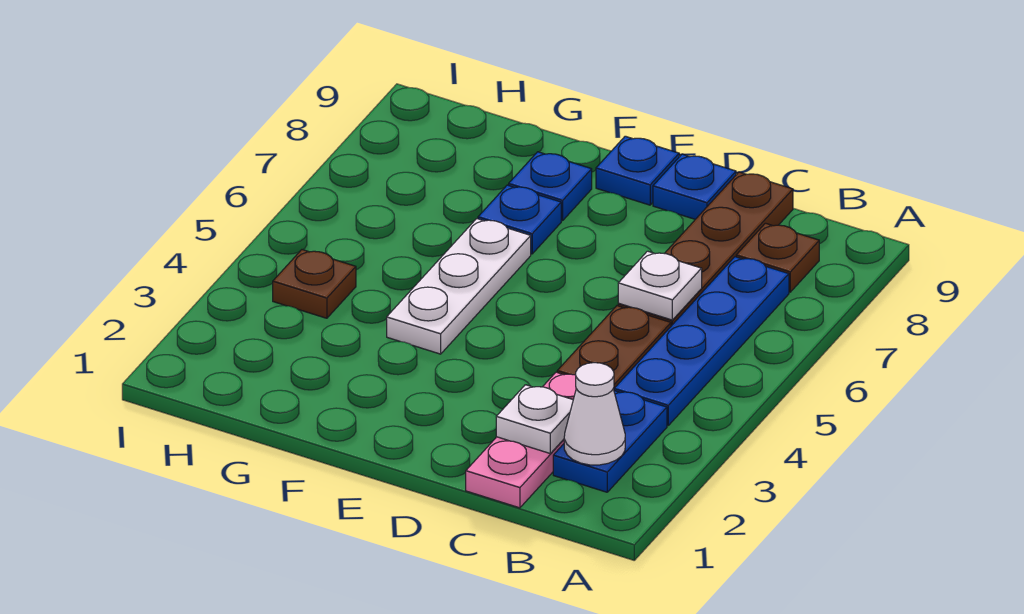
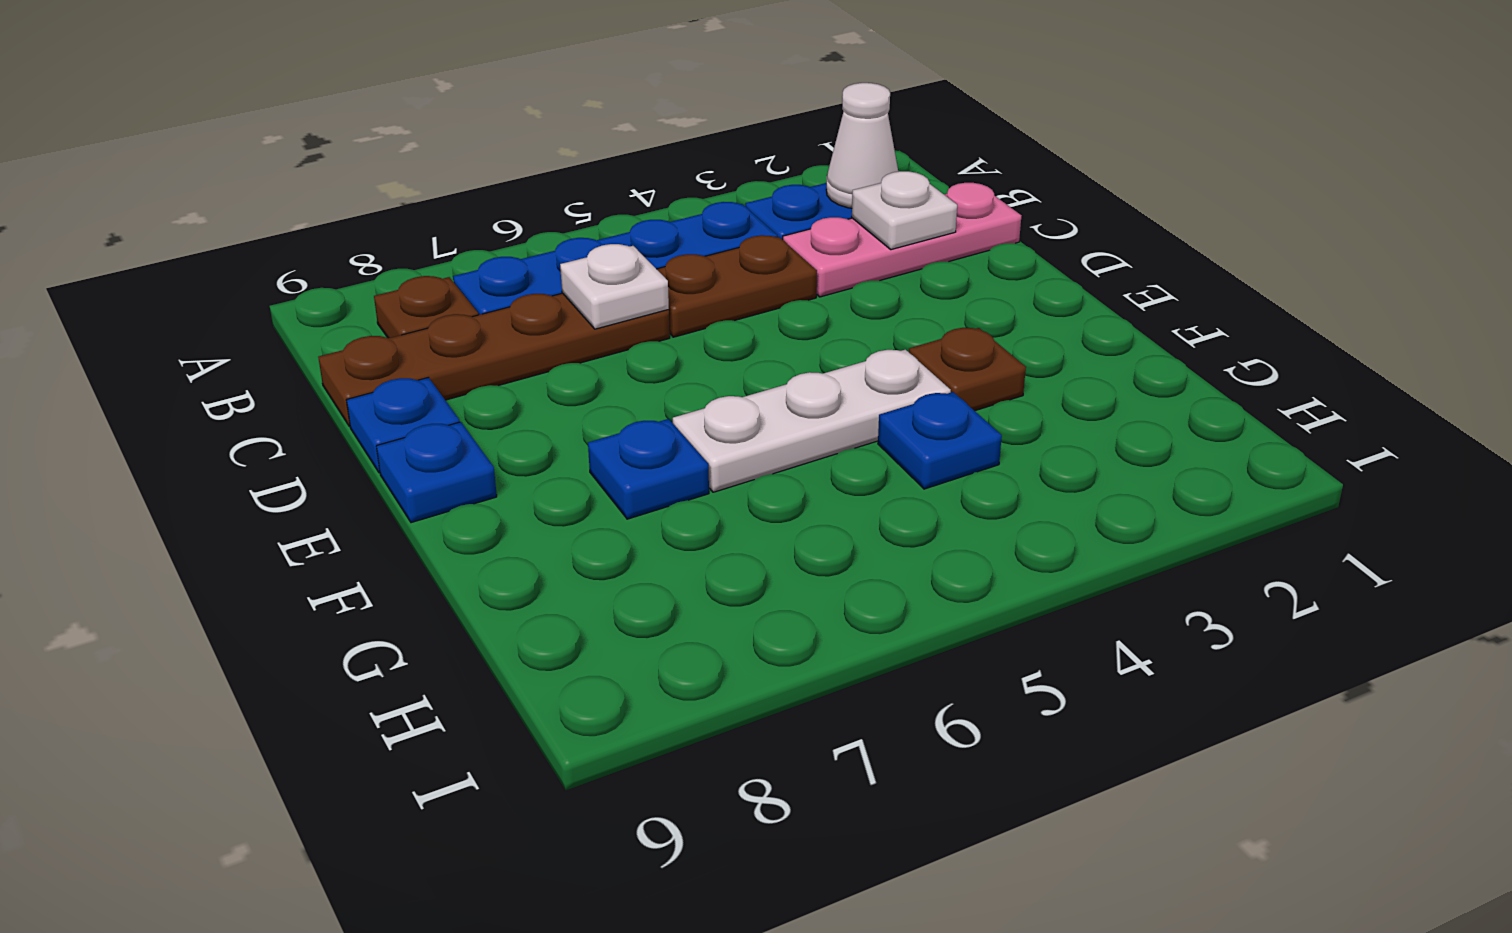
blue plate F8 level 1 -> blue plate G4 level 1
brown plate H4 level 1 -> brown plate F3 level 1

